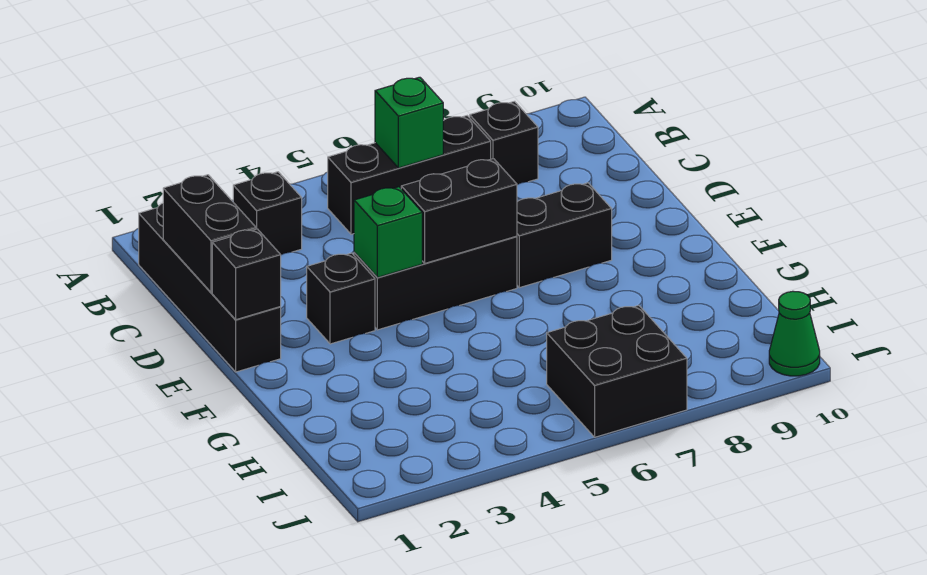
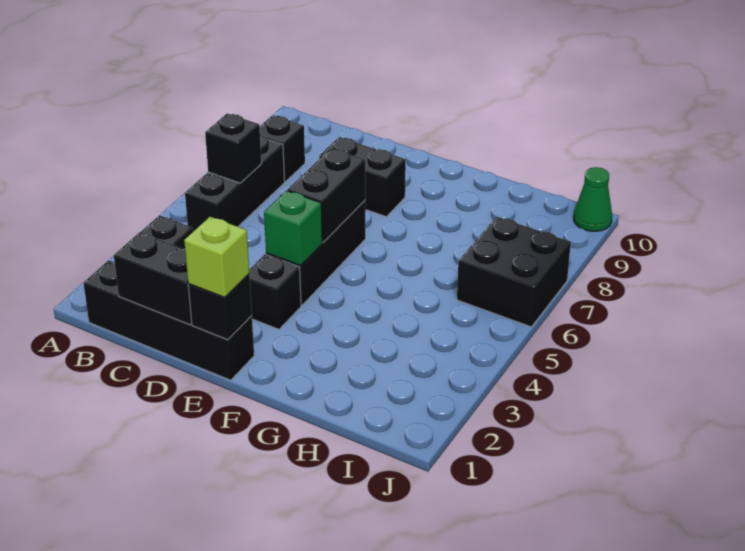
green brick B6 level 2 -> black brick B6 level 2
none -> lime brick E1 level 3
black brick E7:E8 level 1 -> black brick D8:E8 level 1

